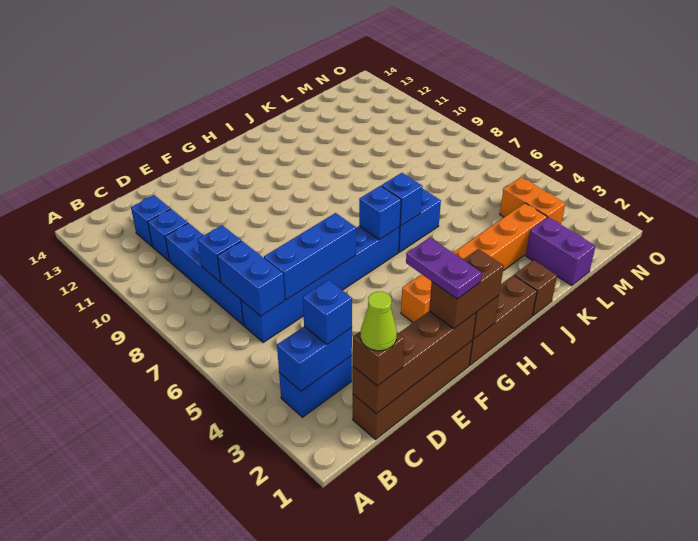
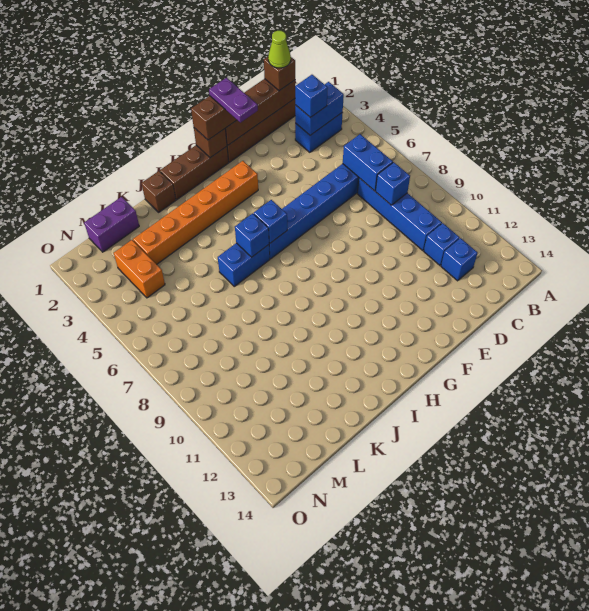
blue brick D6:F6 level 2 -> none
purple brick L1:L2 level 1 -> purple brick L1:M1 level 1

